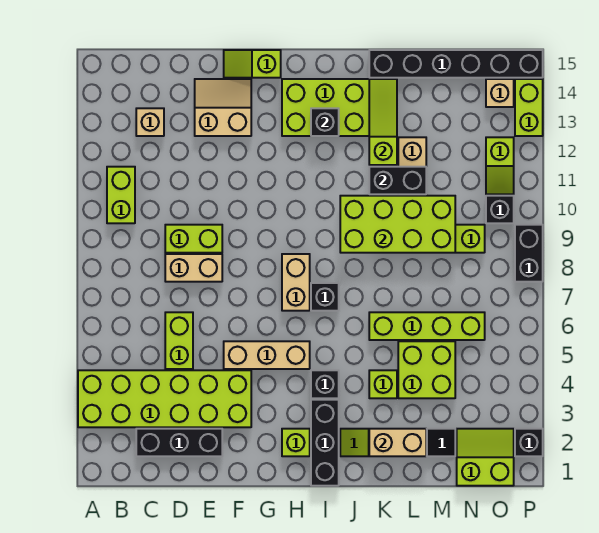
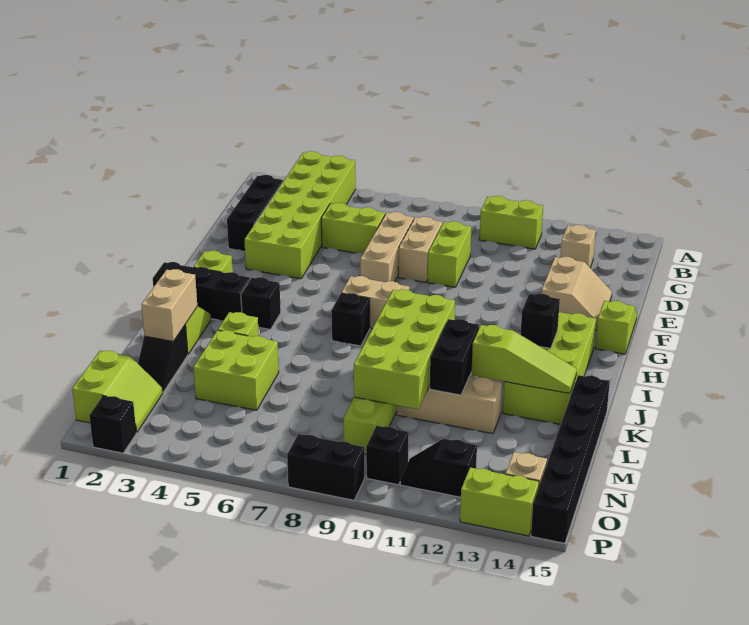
tan brick F5:H5 level 1 -> tan brick D7:F7 level 1
lime brick K6:N6 level 1 -> none
lime slope O11:O12 level 1 top 12 -> black slope O11:O12 level 1 top 12

